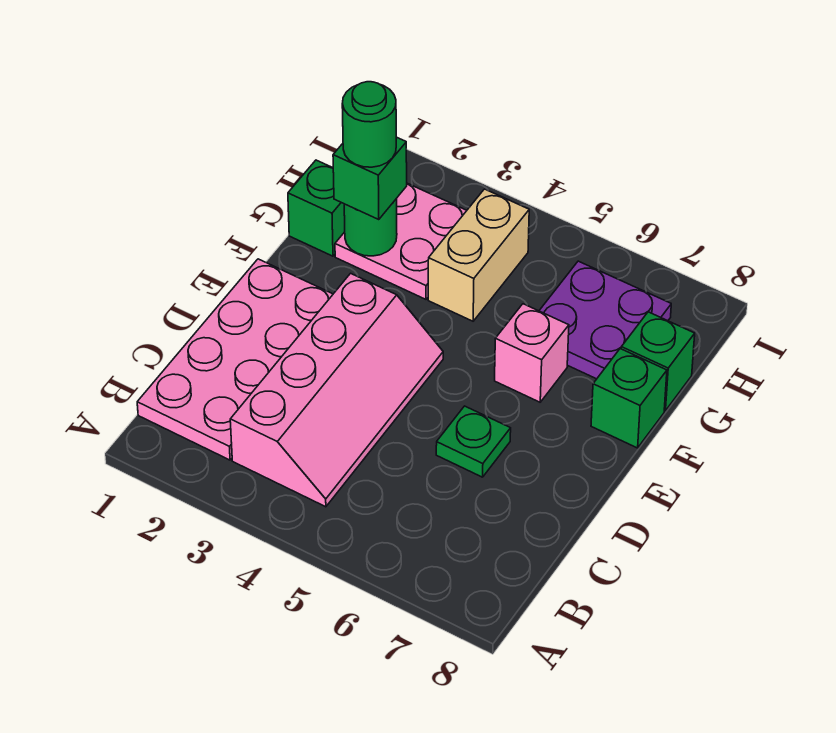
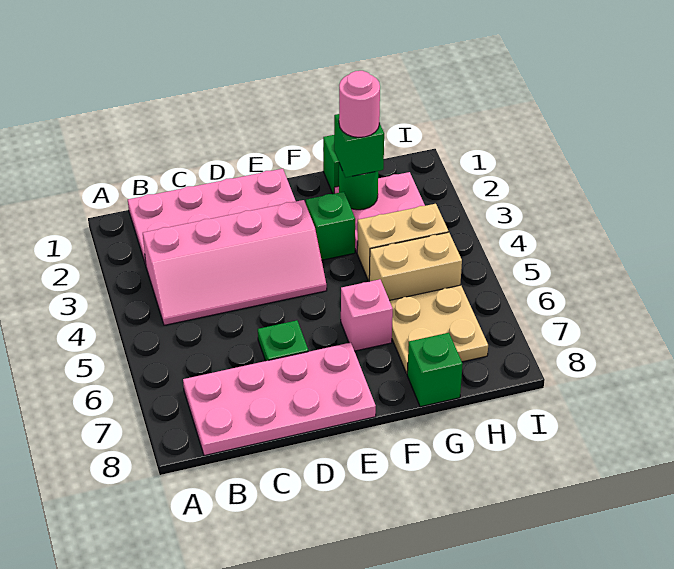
none -> pink plate B7:E8 level 1
green brick F8 level 1 -> green brick F3 level 1
green round brick G2 level 4 -> pink round brick G2 level 4
none -> tan brick G5:H5 level 1
purple plate G6:H7 level 1 -> tan plate G6:H7 level 1

